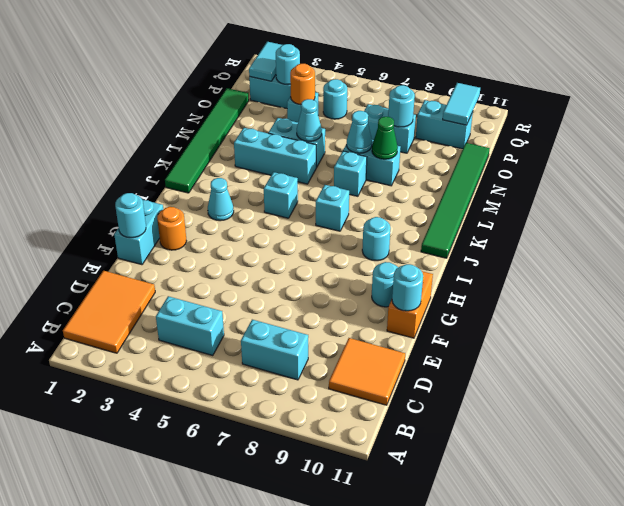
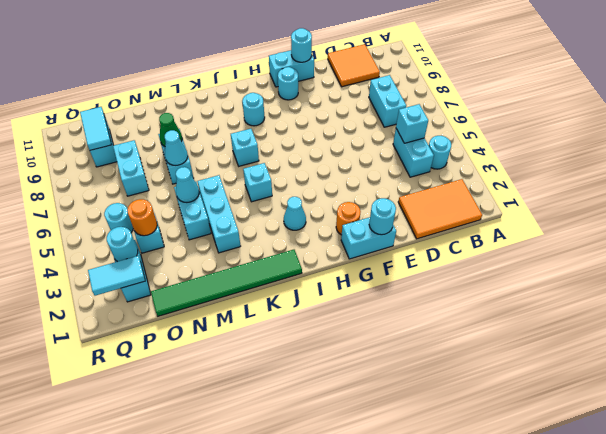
orange brick F11:G11 level 1 -> cyan brick F11:G11 level 1
green tile J11:O11 level 1 -> none
cyan brick L7 level 1 -> cyan brick C5 level 2
cyan round brick O8 level 2 -> cyan round brick B4 level 1
cyan tile P10:Q10 level 2 -> cyan tile P9:P10 level 2

